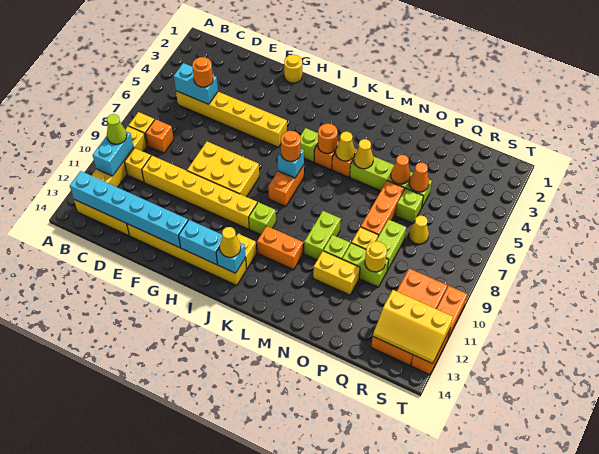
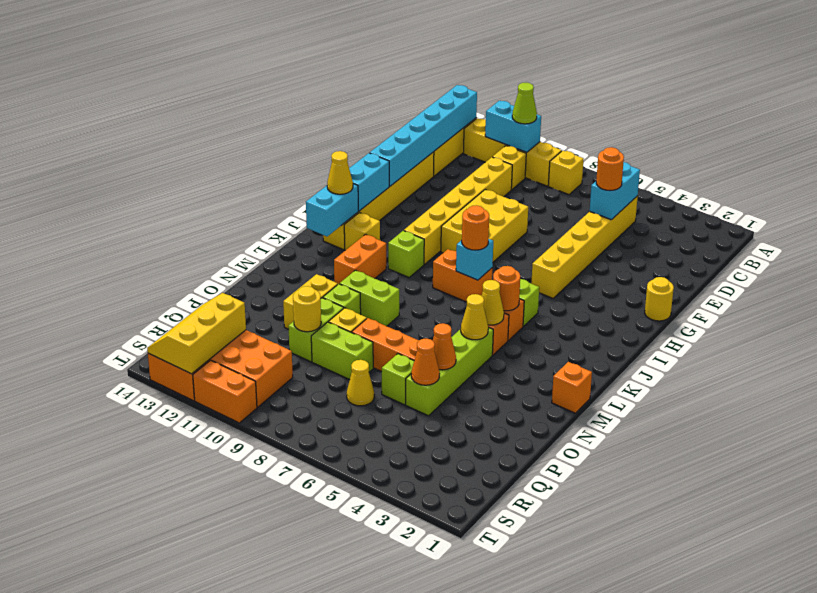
orange brick C8 level 1 -> orange brick M1 level 1
cyan brick J13 level 2 -> cyan brick J13:K13 level 2

